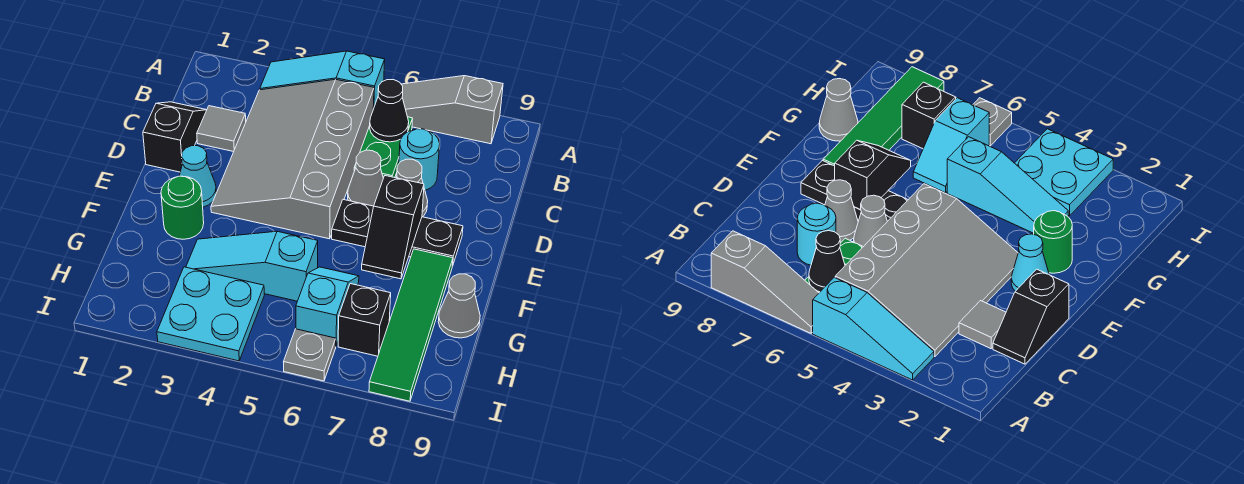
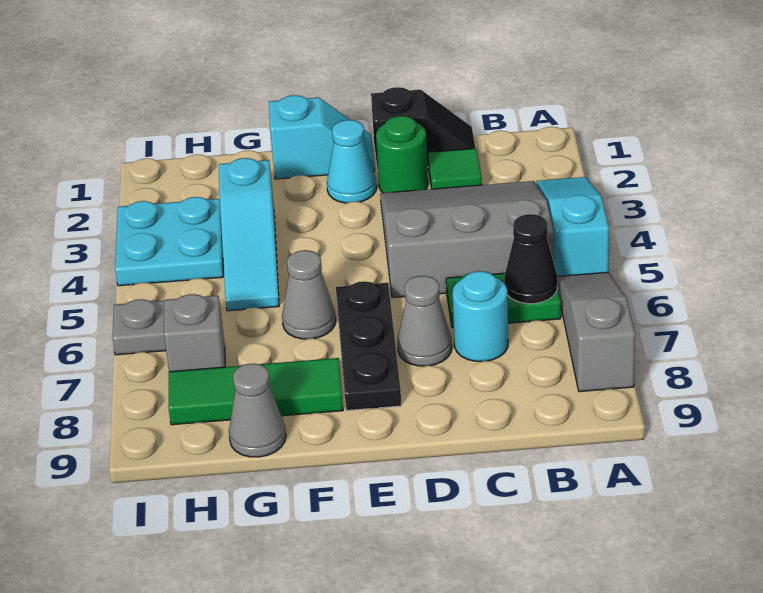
grey slope B3:E5 level 1 top 5 -> grey slope B3:D5 level 1 top 5
grey tile C2 level 1 -> green tile C2 level 1
grey cone D6 level 1 -> grey cone F6 level 1
black slope E7:F7 level 2 top E -> none
green round brick F2 level 1 -> green round brick D2 level 1
green tile F8:I8 level 1 -> green tile F8:H8 level 1
cyan slope G3:G5 level 1 top 5 -> cyan slope G3:G5 level 1 top 3
cyan slope G6:H6 level 1 top H -> cyan slope E1:F1 level 1 top F
black brick H7 level 1 -> grey brick H7 level 1

